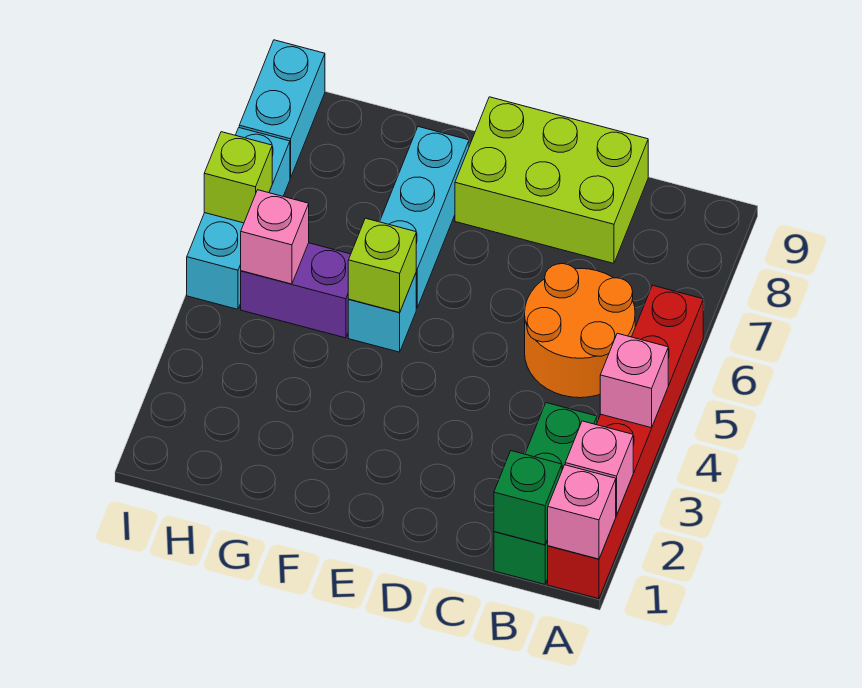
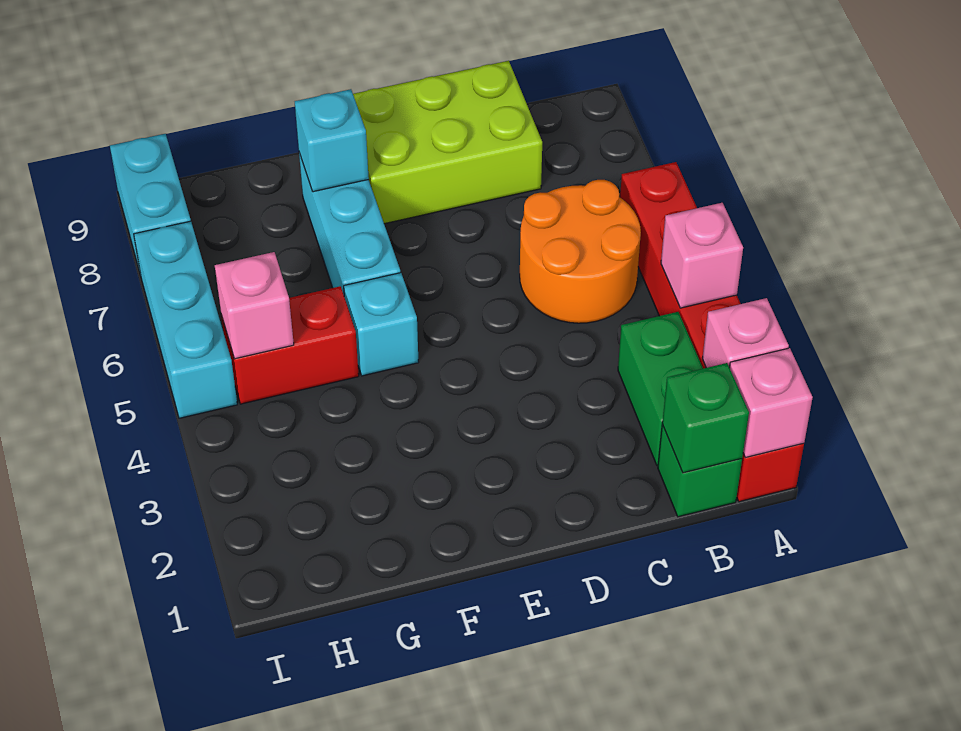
lime brick F5 level 2 -> none
none -> cyan brick F8 level 2
purple brick G5:H5 level 1 -> red brick G5:H5 level 1
lime brick I6 level 2 -> none

